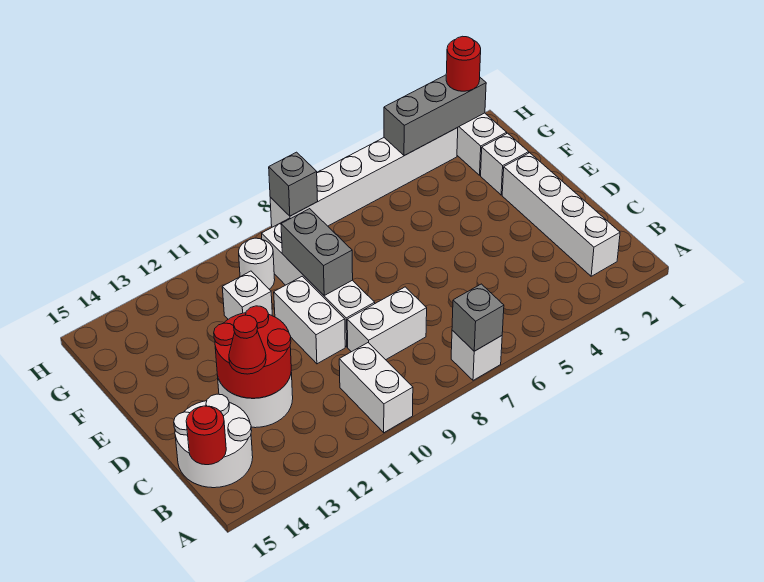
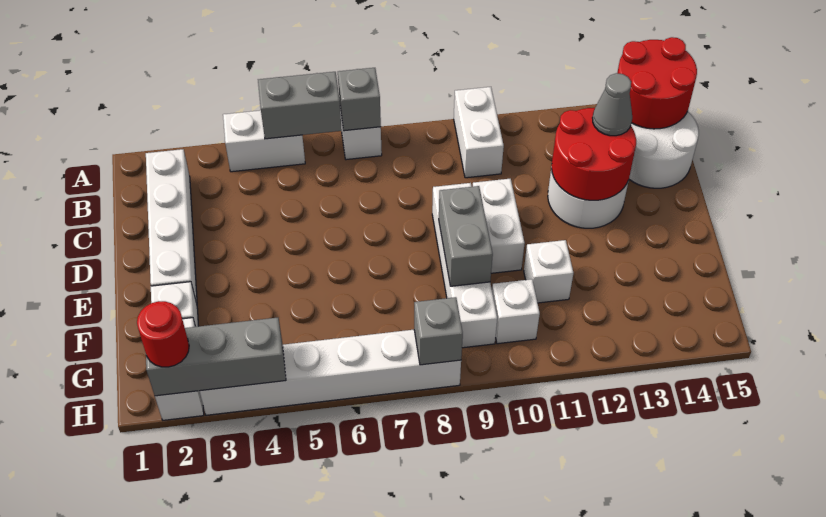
none -> grey brick A5:A6 level 2
red round brick B15 level 2 -> red round brick A14:B15 level 2
white brick C8:C9 level 1 -> white brick A4:A5 level 1
red cone C13 level 3 -> grey cone C13 level 3
white round brick G10 level 1 -> white brick G10 level 1

